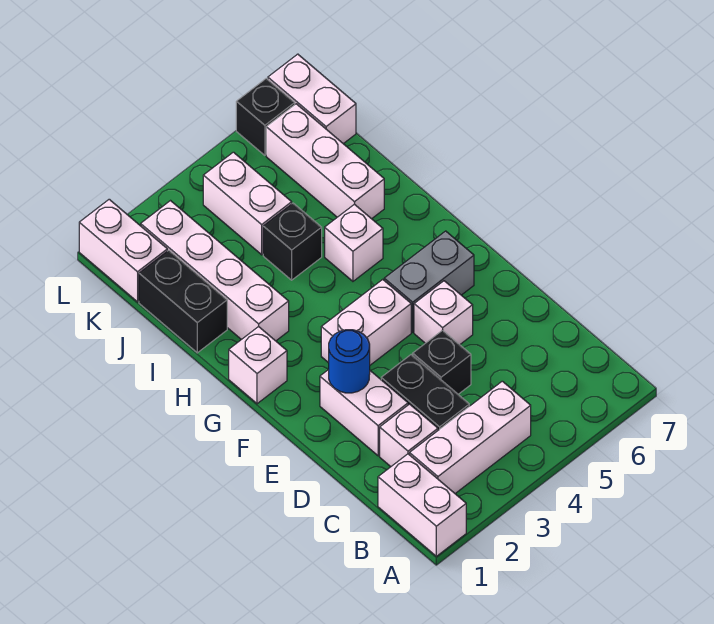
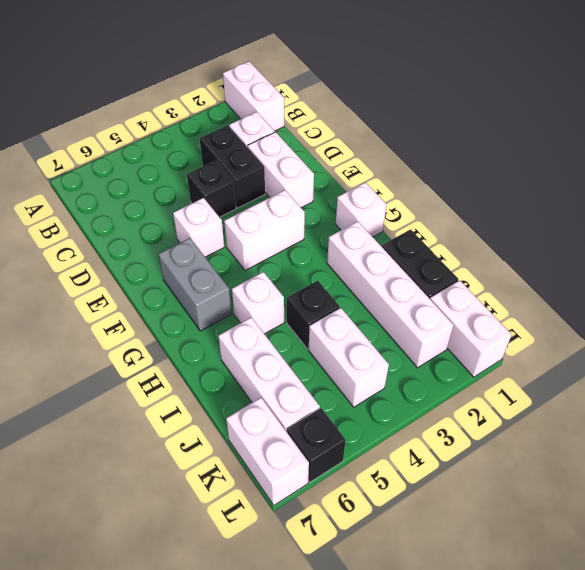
white brick B2:B4 level 1 -> none
blue round brick E2 level 2 -> none
grey brick F5:F6 level 1 -> grey brick F6:G6 level 1

